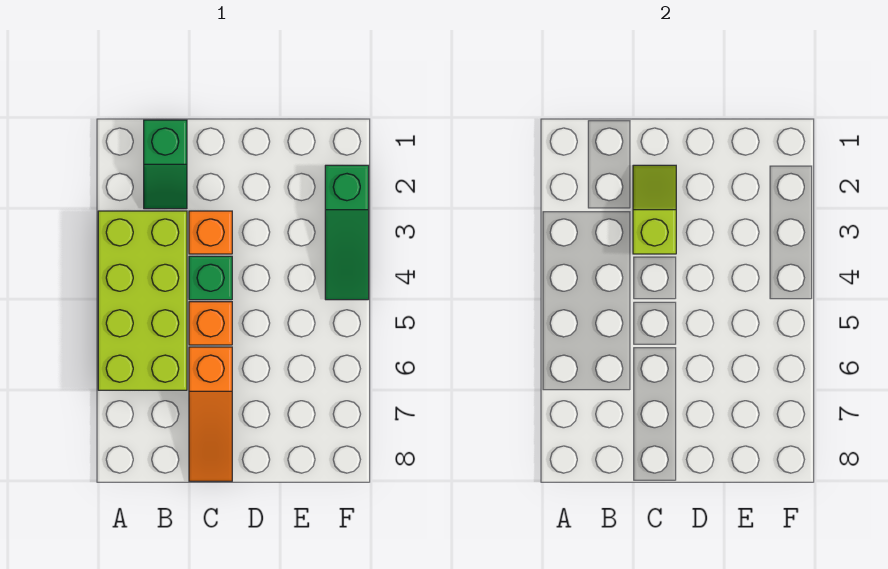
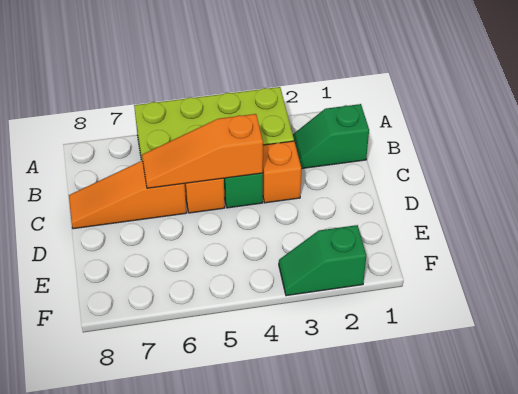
lime slope C2:C3 level 2 top 3 -> none
none -> orange slope C4:C6 level 2 top 4
green slope F2:F4 level 1 top 2 -> green slope F2:F3 level 1 top 2

